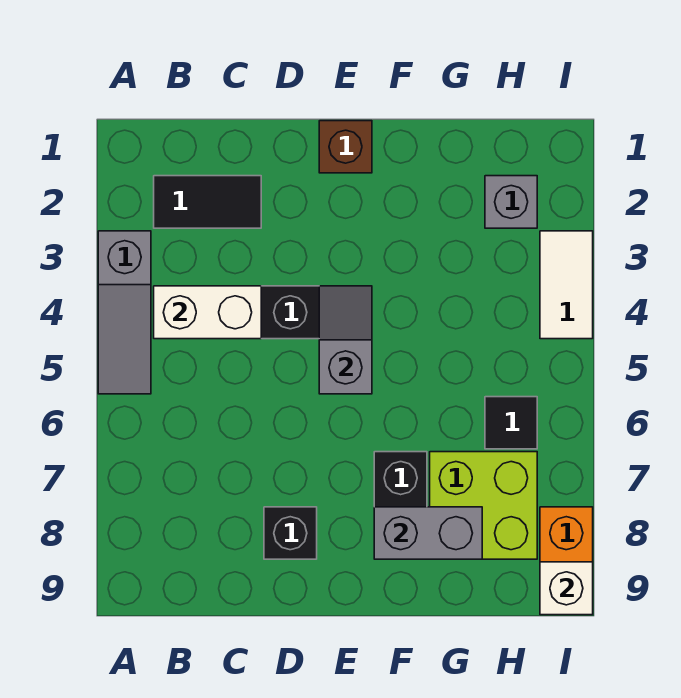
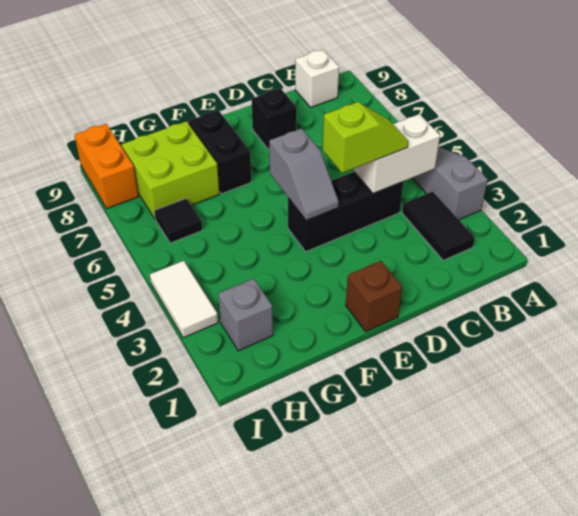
black tile B2:C2 level 1 -> black tile B2:B3 level 1
none -> lime slope C4:D4 level 3 top D
grey brick F8:G8 level 2 -> none
white brick I9 level 2 -> white brick B9 level 1

